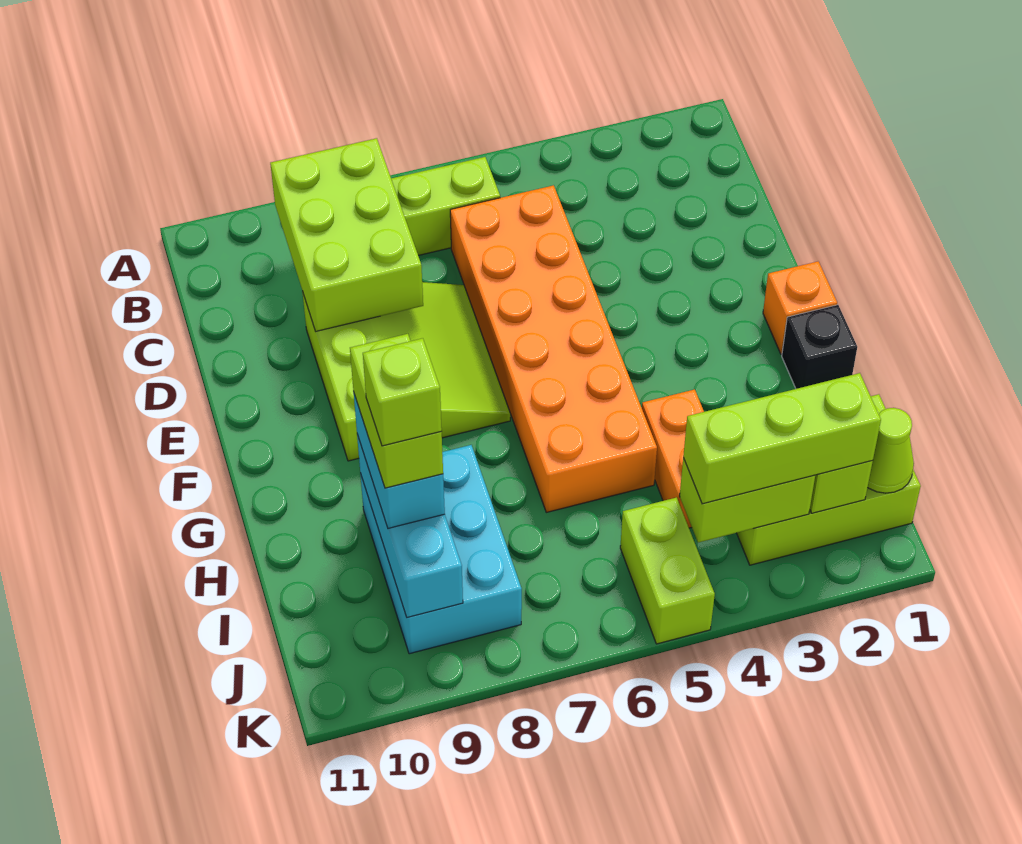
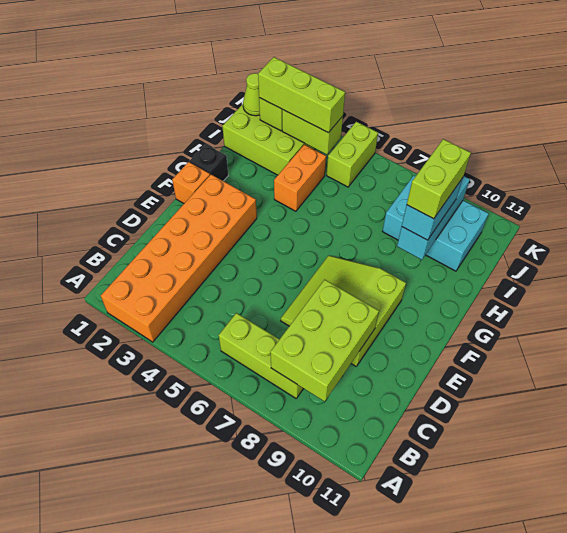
orange brick C5:H6 level 1 -> orange brick A2:F3 level 1
cyan brick H8:J9 level 1 -> cyan brick I8:J10 level 1
lime brick I9 level 5 -> none

